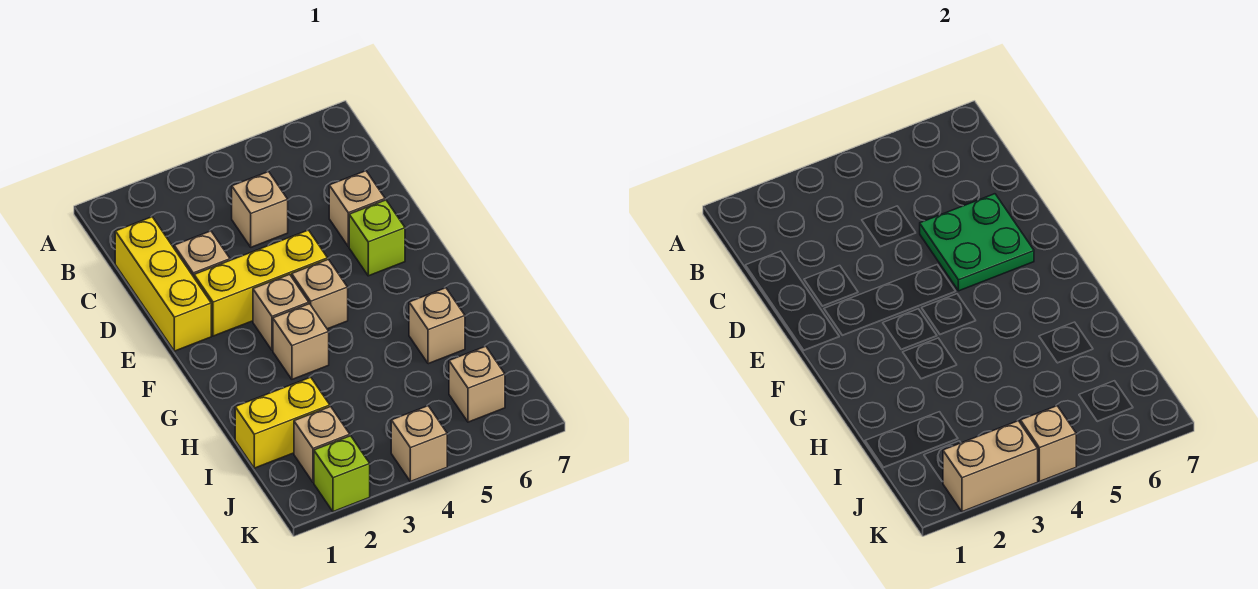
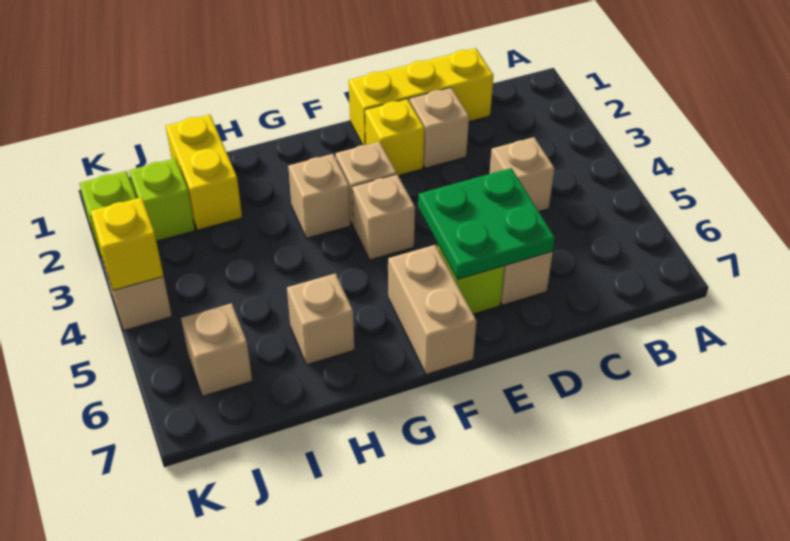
yellow brick E2:E4 level 1 -> yellow brick E2 level 1
tan brick J2 level 1 -> lime brick J2 level 1
tan brick K2:K3 level 2 -> tan brick F6:F7 level 1
tan brick K4 level 2 -> yellow brick K4 level 2

